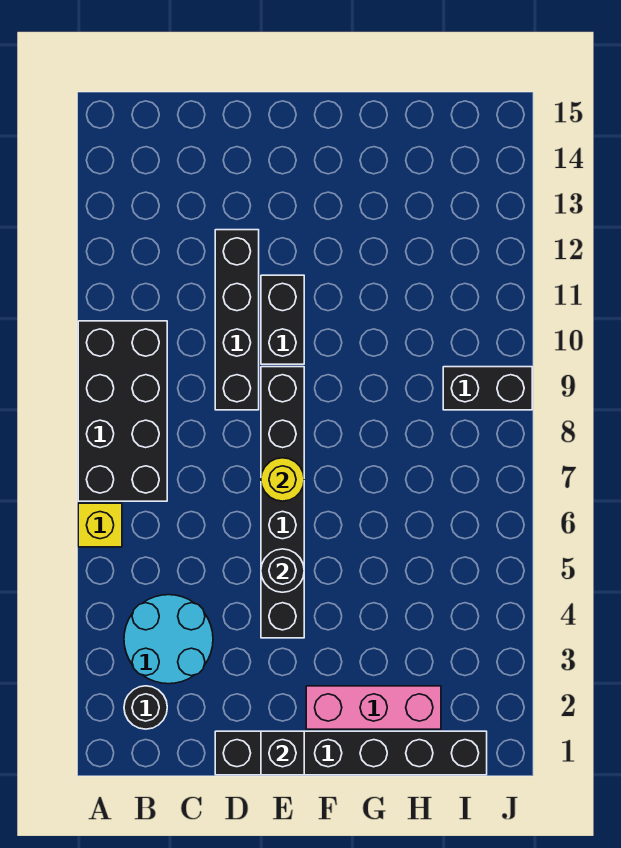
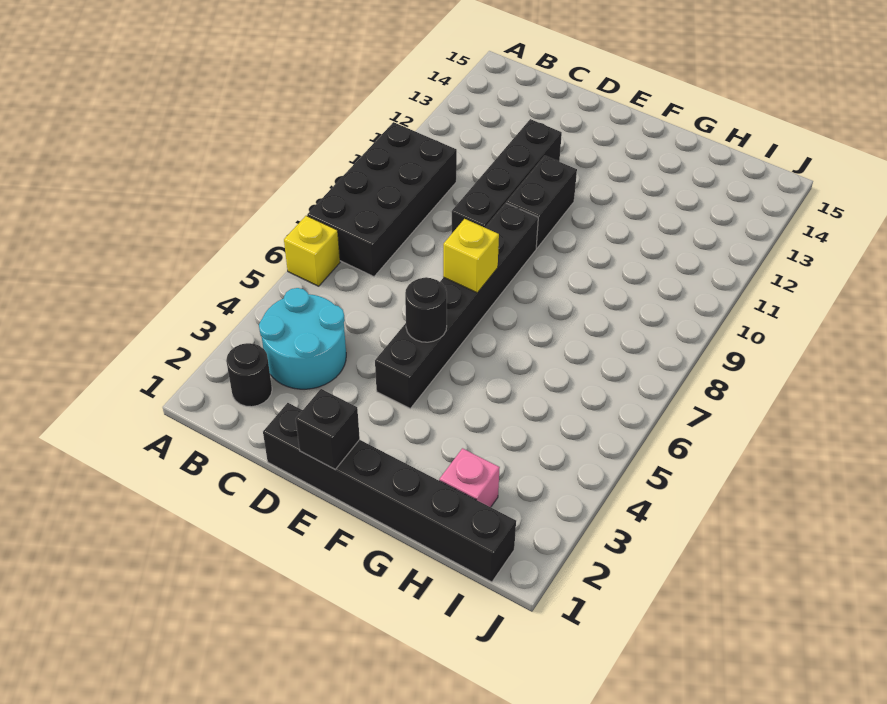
yellow round brick E7 level 2 -> yellow brick E7 level 2
pink brick F2:H2 level 1 -> pink brick H2 level 1
black brick I9:J9 level 1 -> none

